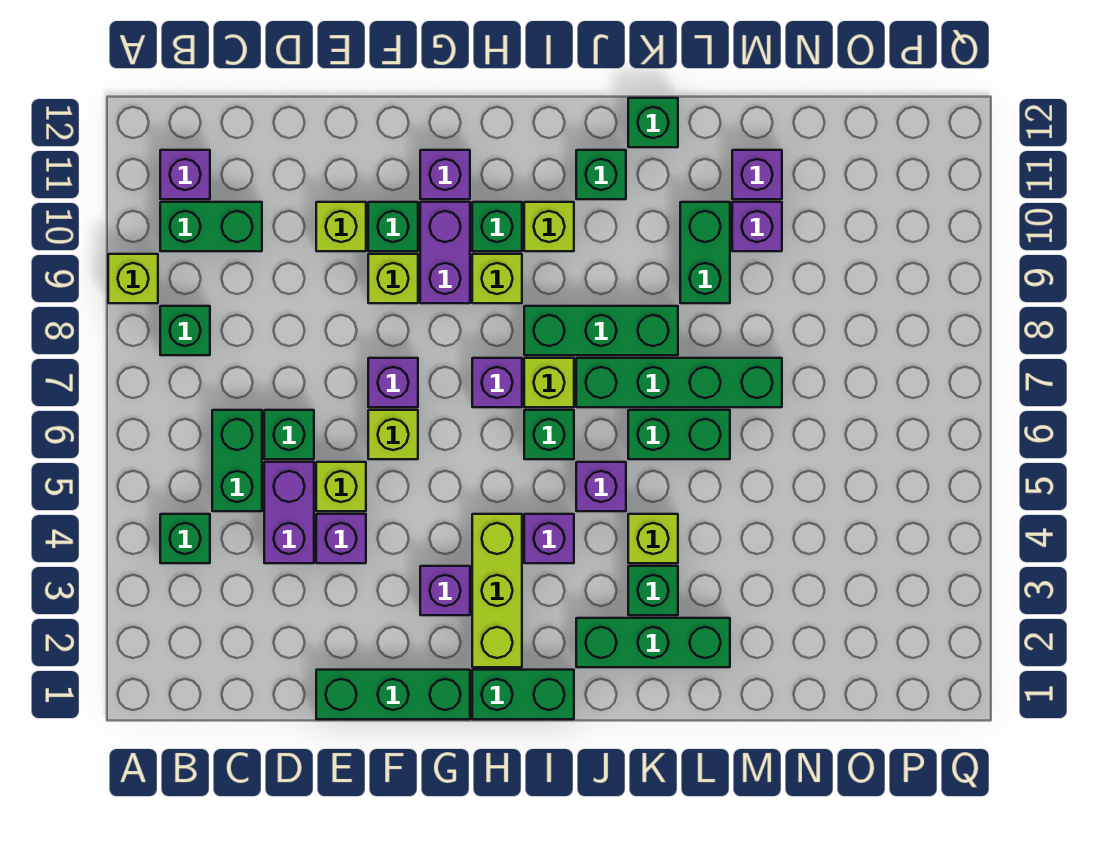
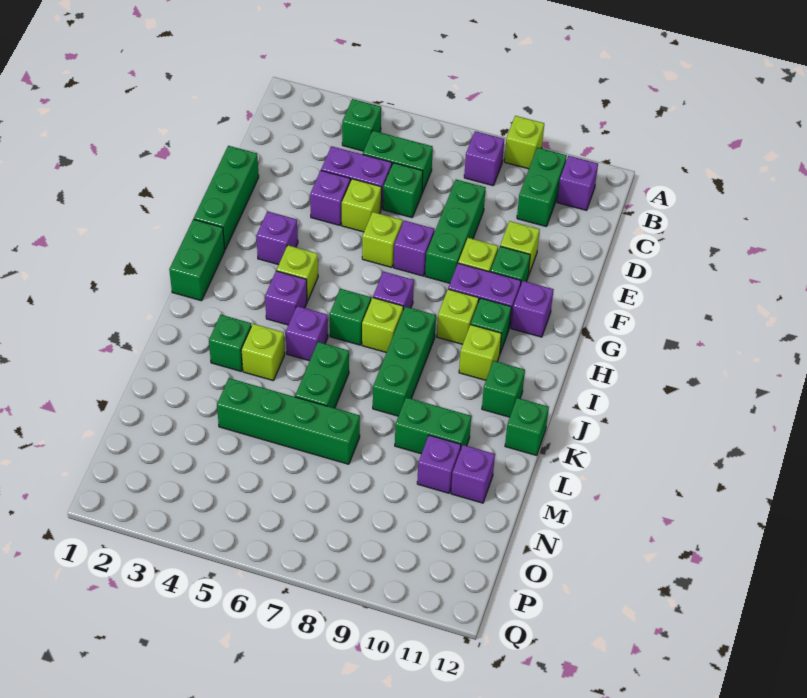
green brick B8 level 1 -> purple brick B8 level 1
lime brick H2:H4 level 1 -> lime brick H4 level 1
green brick J2:L2 level 1 -> green brick D8:F8 level 1
green brick J7:M7 level 1 -> green brick M4:M7 level 1

